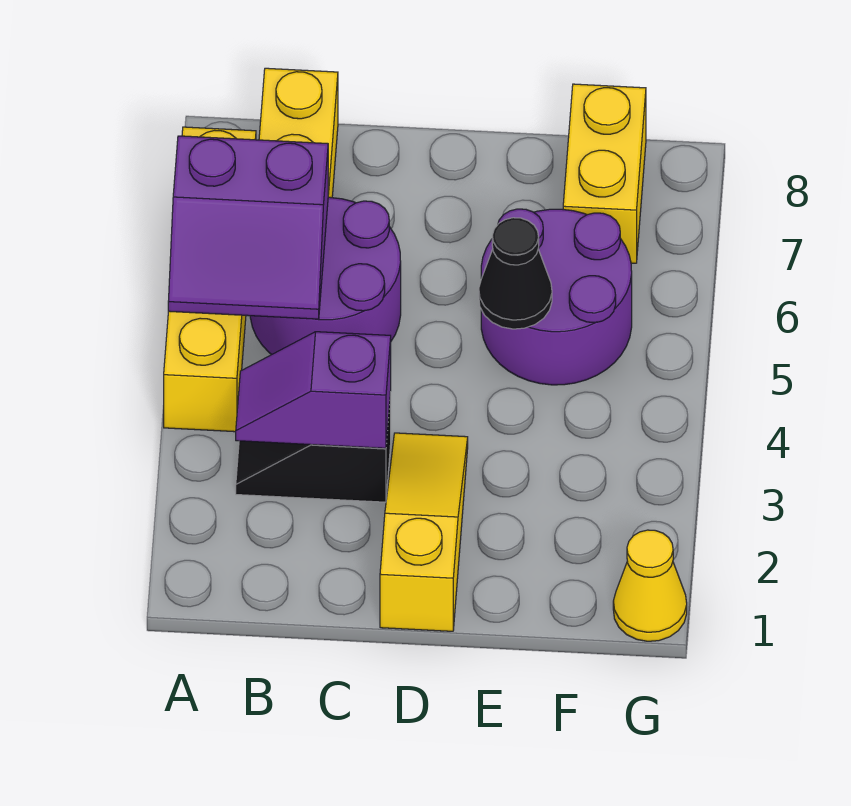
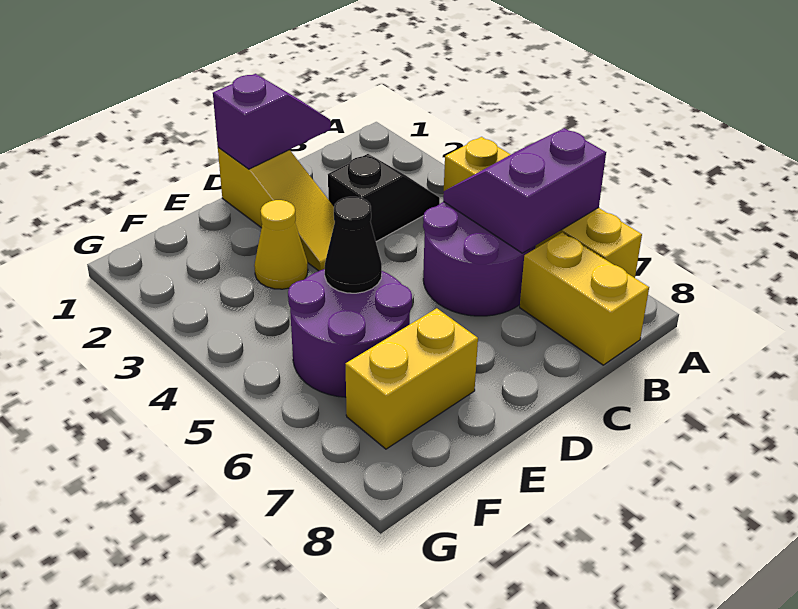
purple slope B3:C3 level 2 top C -> purple slope C1:D1 level 2 top D
yellow brick F7:F8 level 1 -> yellow brick E7:F7 level 1
yellow cone G1 level 1 -> yellow cone E3 level 1

